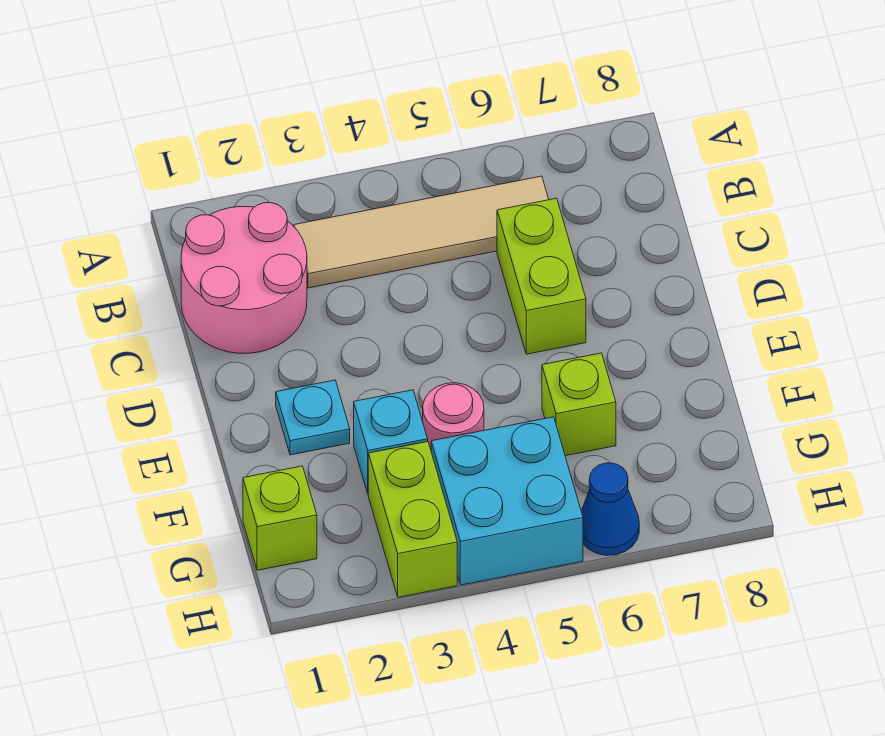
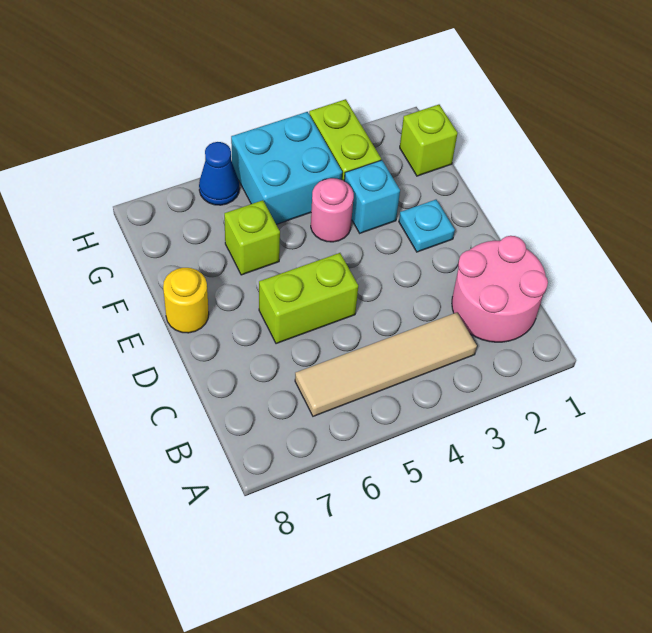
lime brick C6:D6 level 1 -> lime brick D5:D6 level 1
none -> yellow round brick E8 level 1

